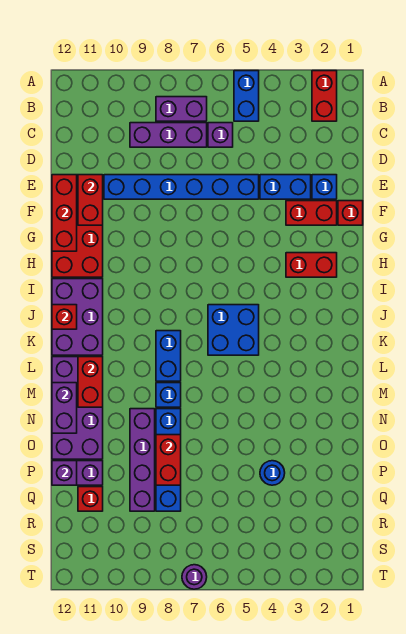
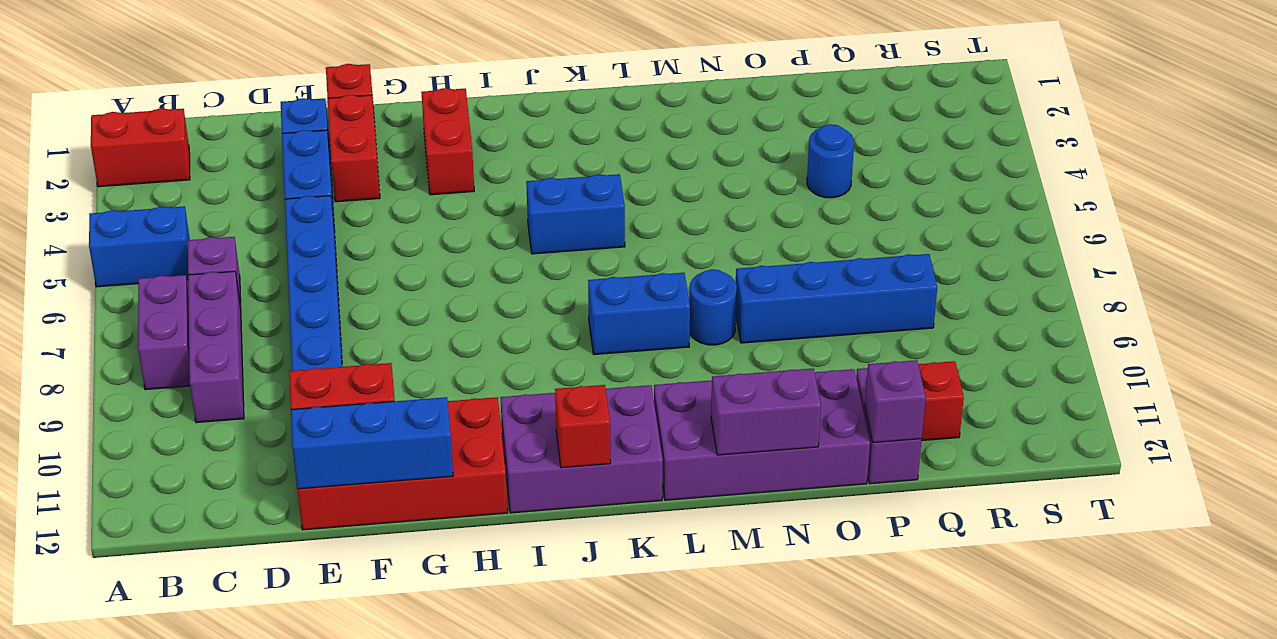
red brick E12:G12 level 2 -> blue brick E12:G12 level 2
blue brick J5:K6 level 1 -> blue brick J5:K5 level 1
red brick L11:M11 level 2 -> none
blue brick M8 level 1 -> blue round brick M8 level 1
purple brick N9:Q9 level 1 -> none
red brick O8:P8 level 2 -> none
purple round brick T7 level 1 -> none

